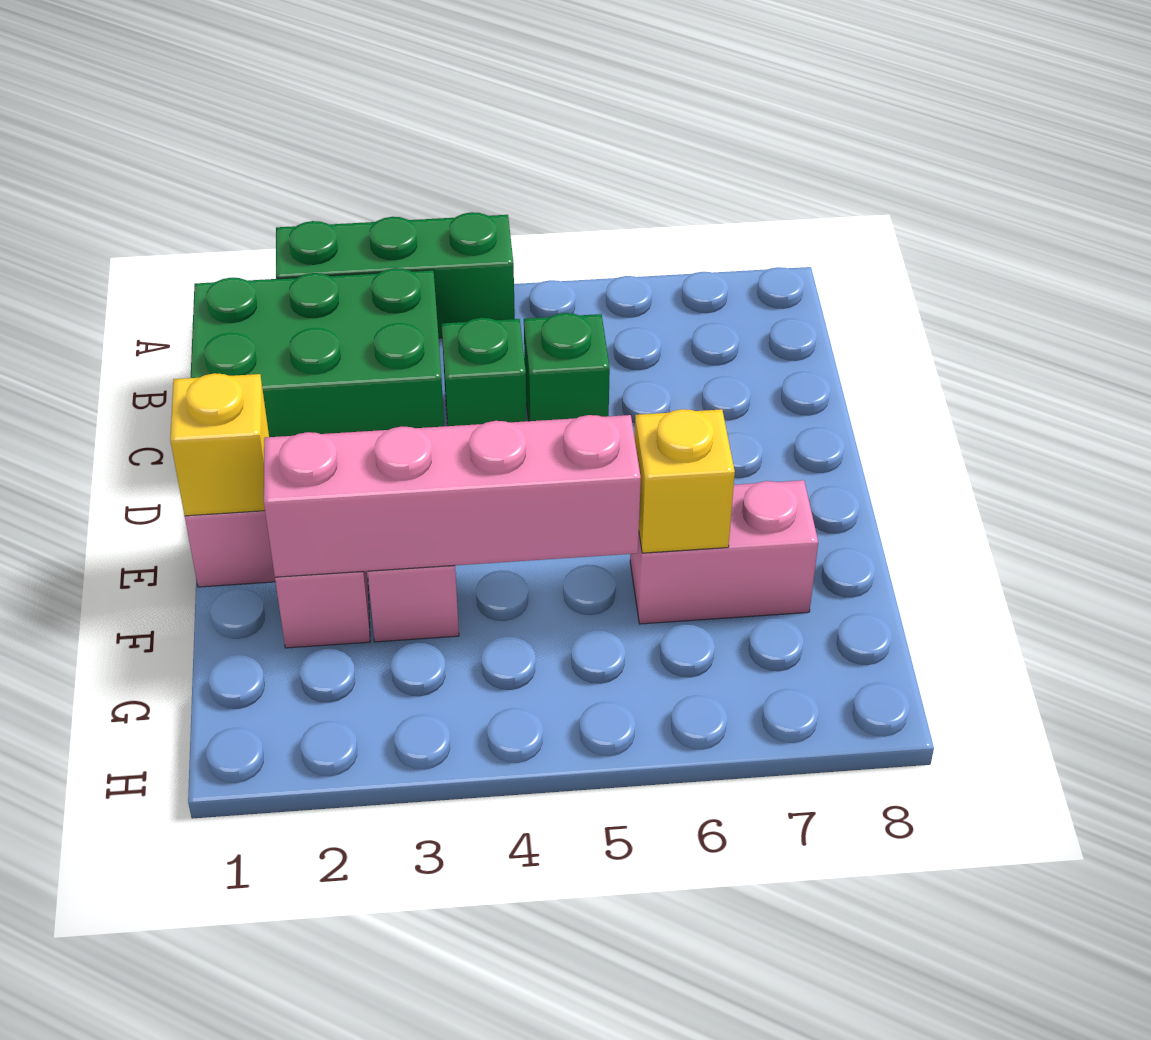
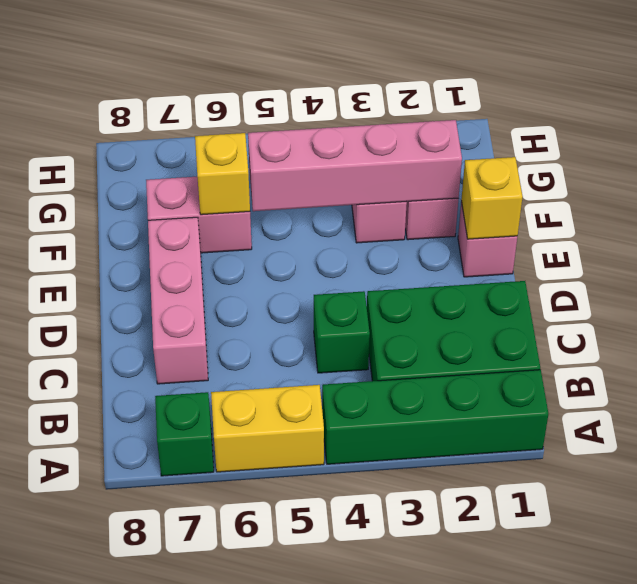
green brick A2:A4 level 1 -> green brick A1:A4 level 1
none -> yellow brick A5:A6 level 1
green brick C5 level 1 -> green brick A7 level 1
none -> pink brick C7:E7 level 1

